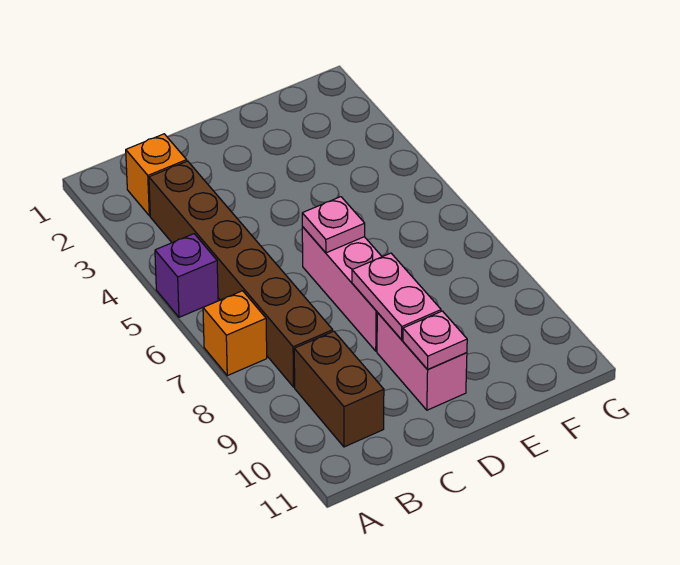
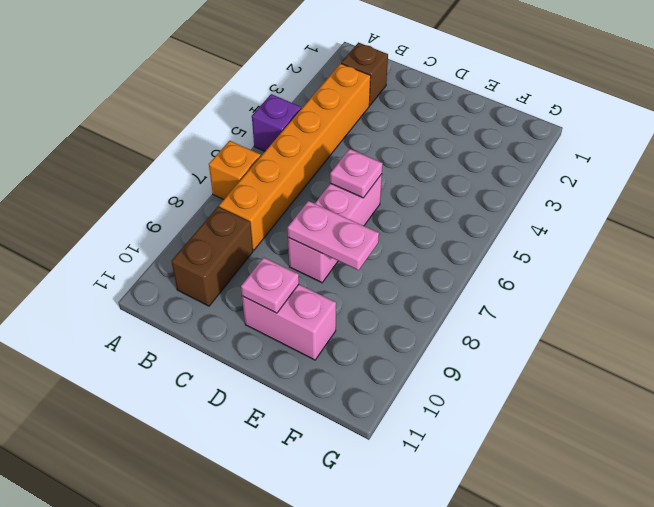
orange brick B2 level 1 -> brown brick B2 level 1
brown brick B3:B8 level 1 -> orange brick B3:B8 level 1
pink plate D8:D9 level 2 -> pink plate D8:E8 level 2
pink brick D9:D10 level 1 -> pink brick D10:E10 level 1

